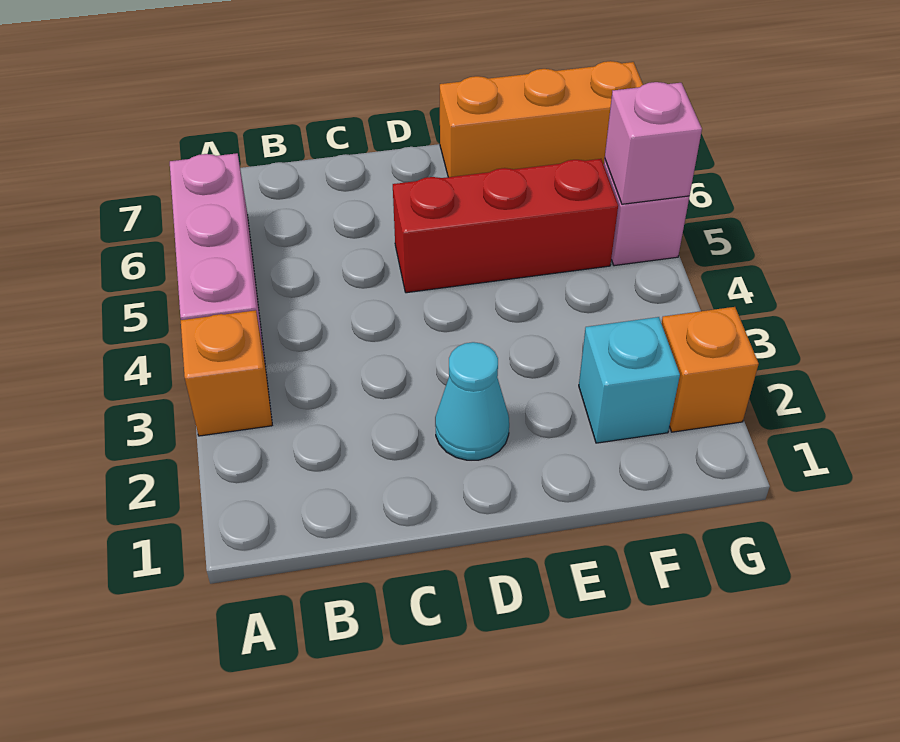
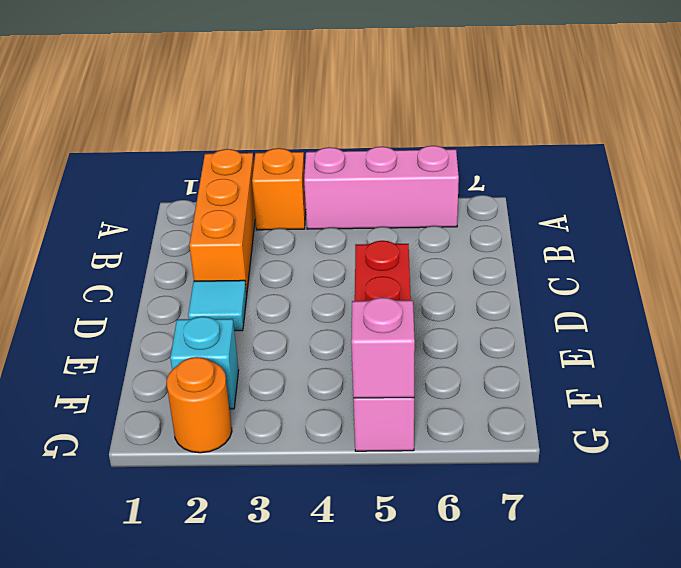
cyan cone D2 level 1 -> cyan tile D2 level 1
orange brick E7:G7 level 1 -> orange brick A2:C2 level 1
orange brick G2 level 1 -> orange round brick G2 level 1

